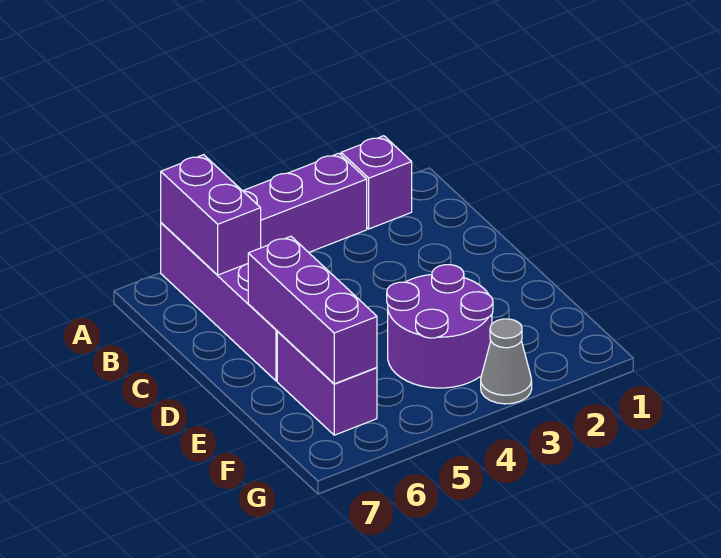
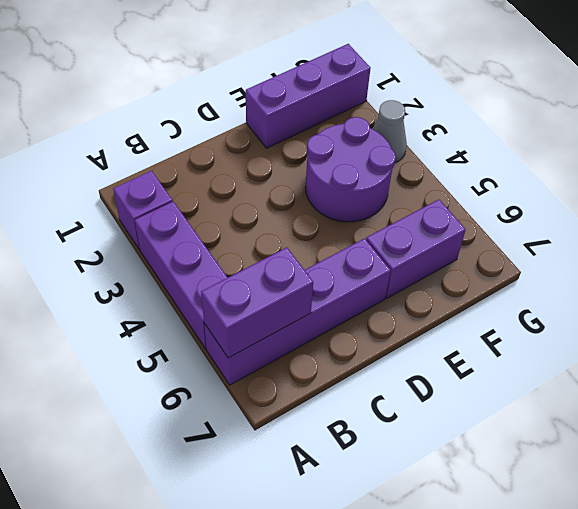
purple brick D6:F6 level 2 -> purple brick E1:G1 level 1

